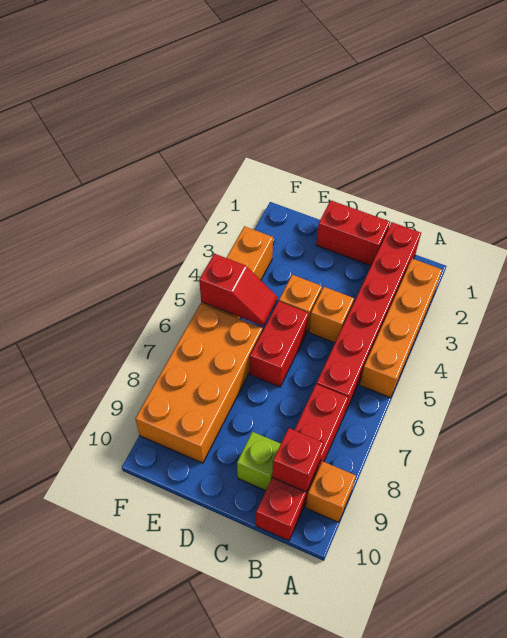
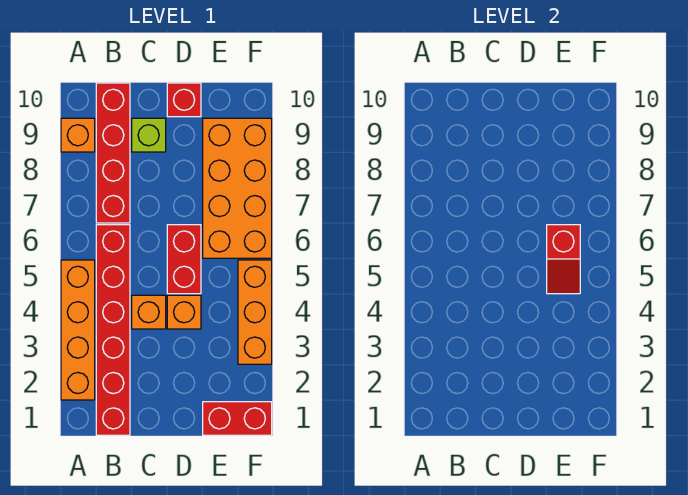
red brick B9 level 2 -> red brick D10 level 1
red brick C1:D1 level 1 -> red brick E1:F1 level 1
red slope E5:F5 level 2 top F -> red slope E5:E6 level 2 top 6

